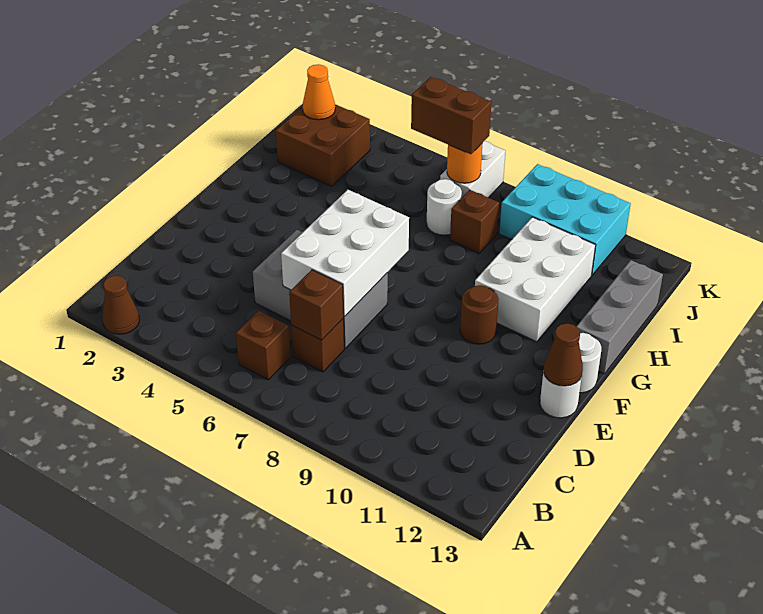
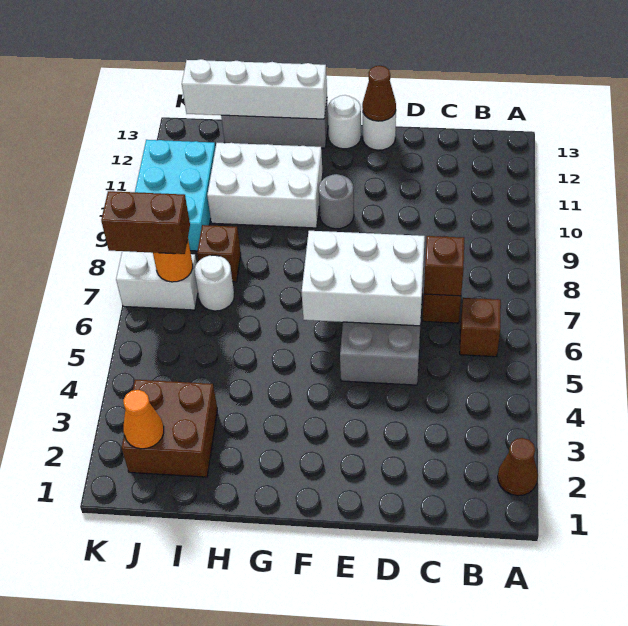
brown round brick F10 level 1 -> grey round brick F10 level 1
none -> white brick G13:J13 level 2
brown brick J6:J7 level 3 -> brown brick J7:K7 level 3

